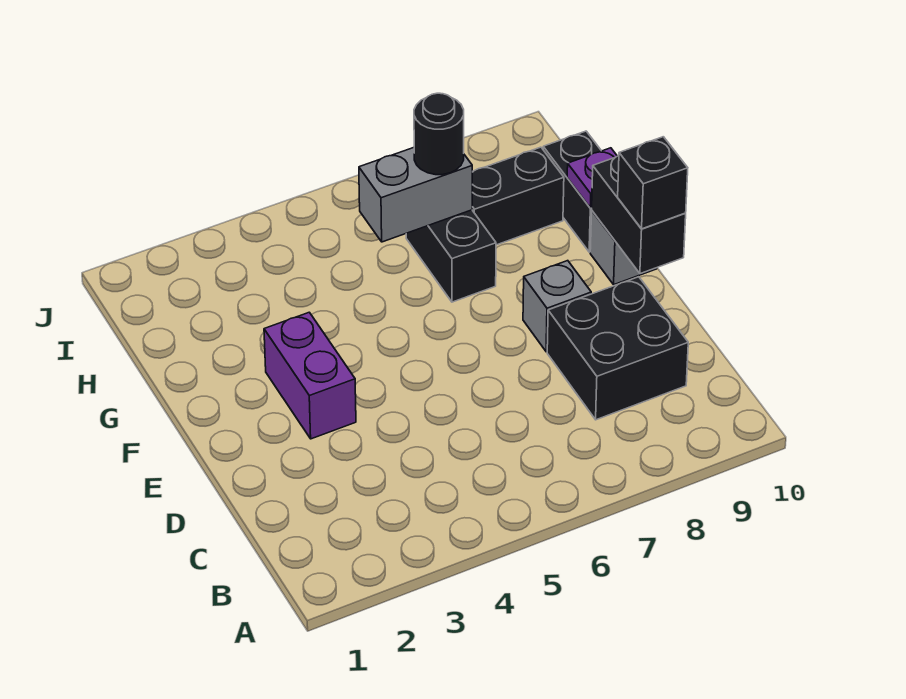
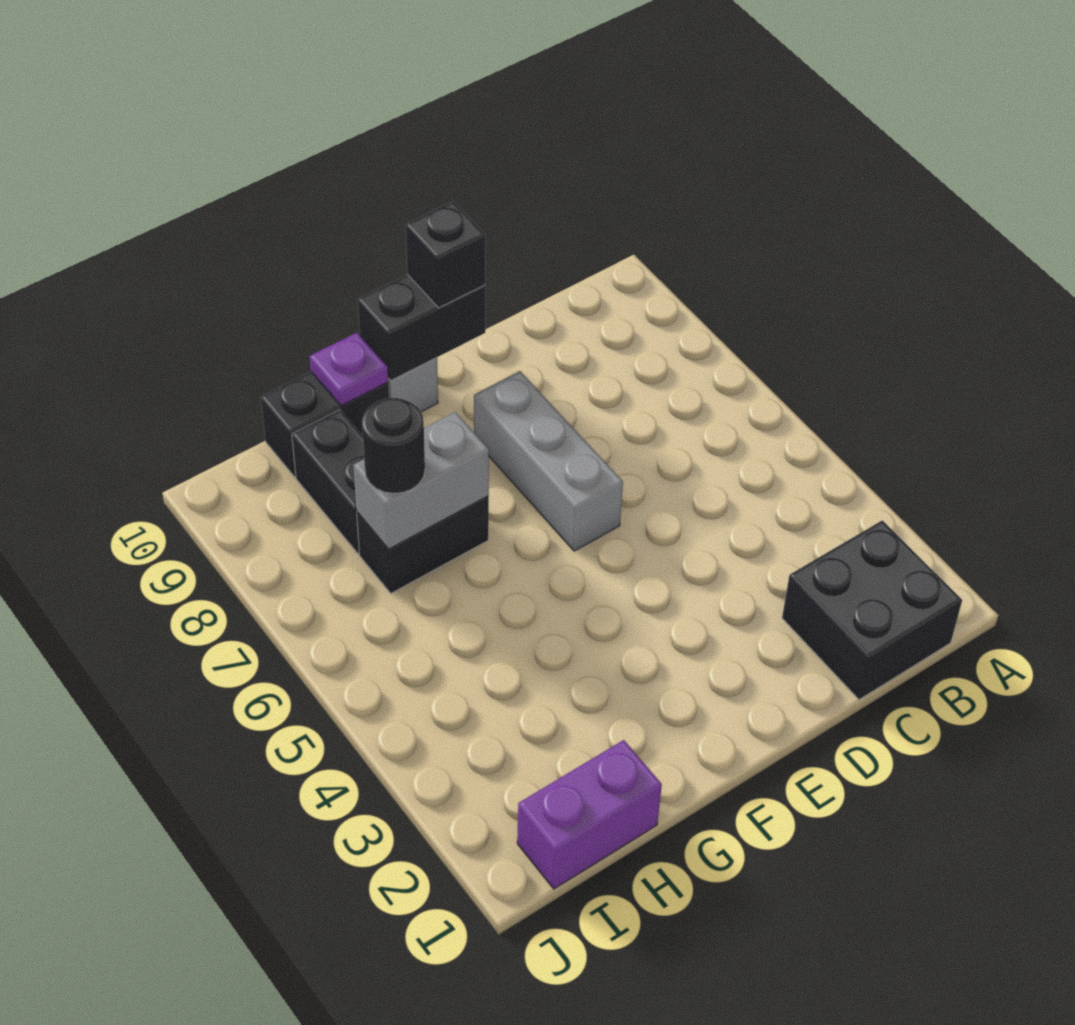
black brick C8:D9 level 1 -> black brick B1:C2 level 1
purple brick E3:F3 level 1 -> purple brick H1:I1 level 1
grey brick E8 level 1 -> grey brick E6:E8 level 1
grey brick H6:H7 level 2 -> grey brick G7:H7 level 2

